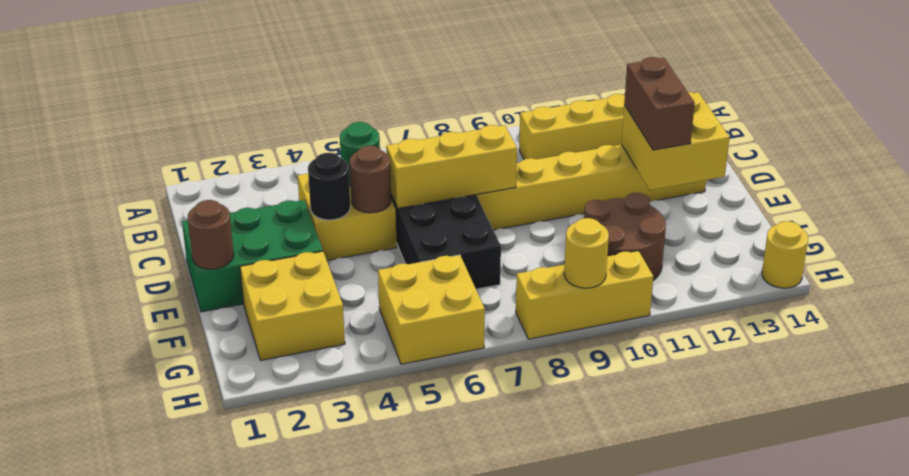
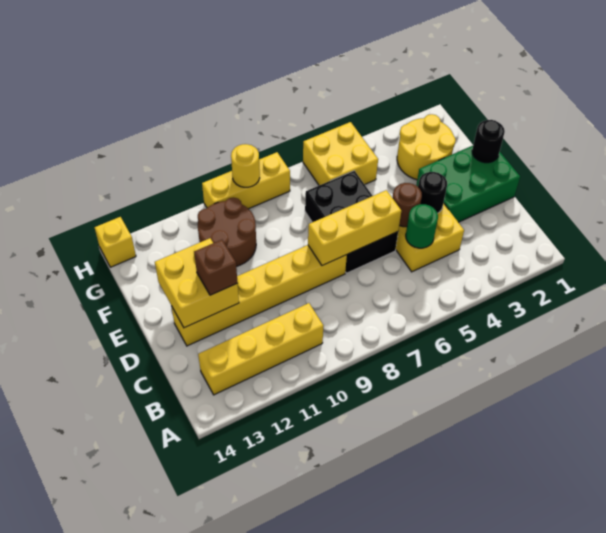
brown brick D12:E12 level 3 -> brown brick D12 level 3
brown round brick E1 level 2 -> black round brick E1 level 2
yellow brick F2:G3 level 1 -> yellow round brick F2:G3 level 1
yellow round brick H14 level 1 -> yellow brick H14 level 1

